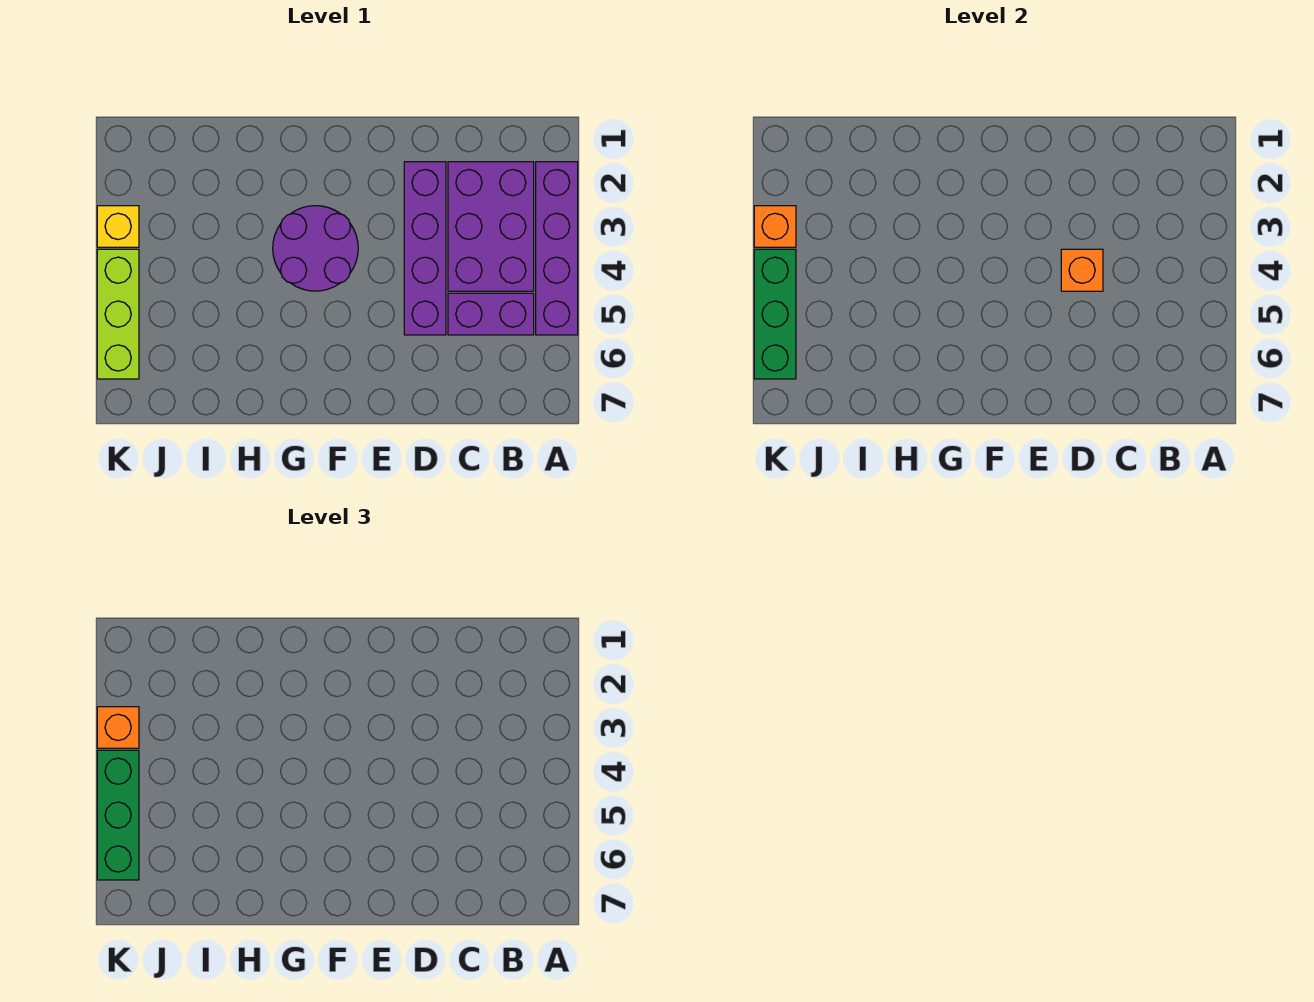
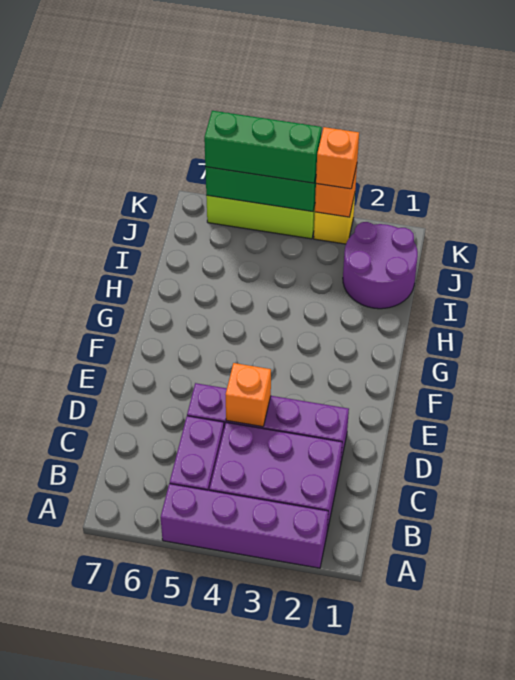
purple round brick F3:G4 level 1 -> purple round brick I1:J2 level 1

